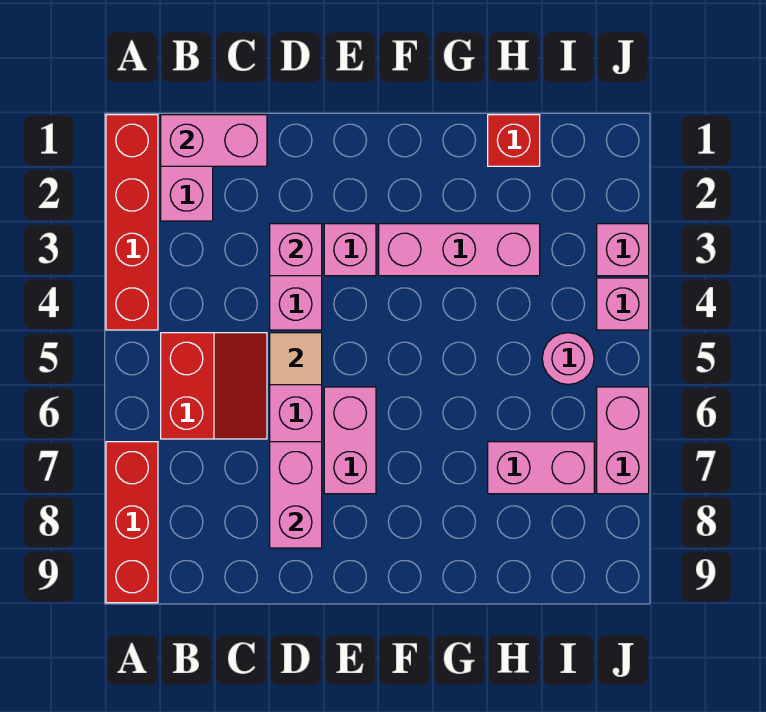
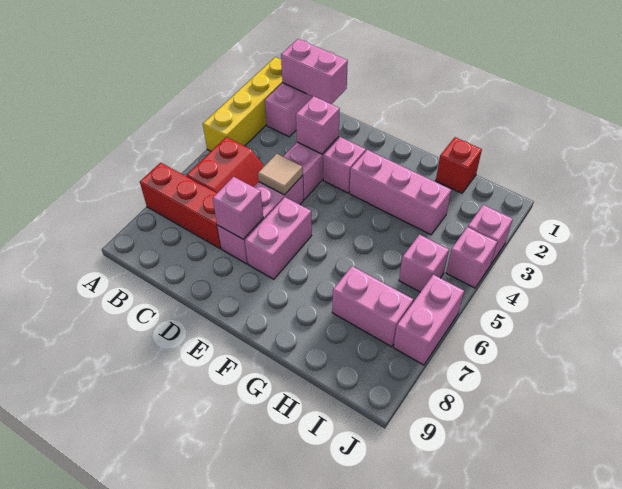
red brick A1:A4 level 1 -> yellow brick A1:A4 level 1
red brick A7:A9 level 1 -> red brick A7:C7 level 1
pink brick D7:D8 level 2 -> pink brick D7 level 2
pink round brick I5 level 1 -> pink brick I5 level 1

